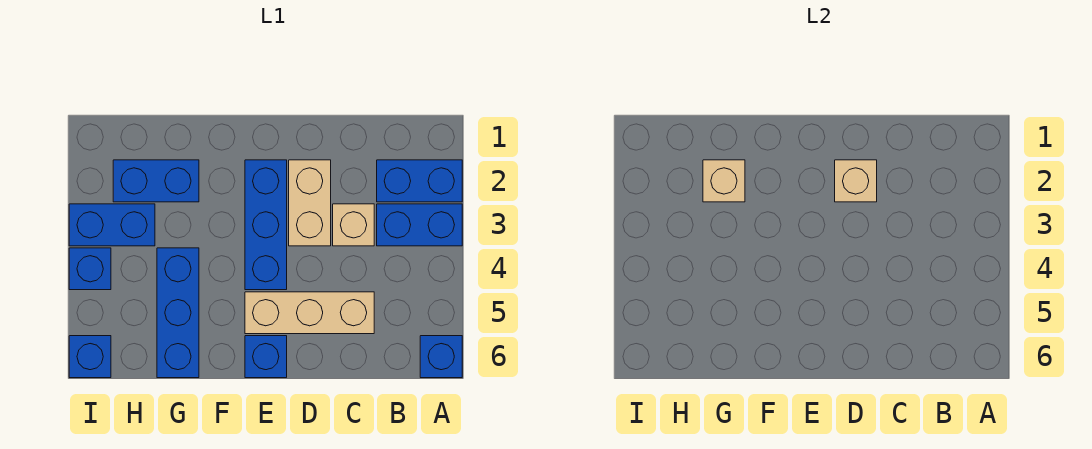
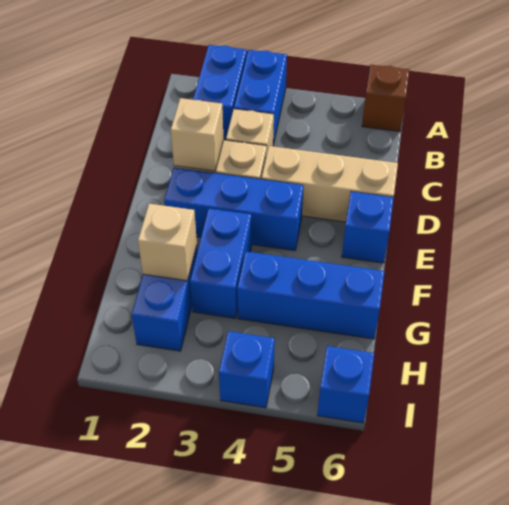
blue brick A6 level 1 -> brown brick A6 level 1
tan brick C5:E5 level 1 -> tan brick D4:D6 level 1
blue brick H3:I3 level 1 -> blue brick F3:G3 level 1

